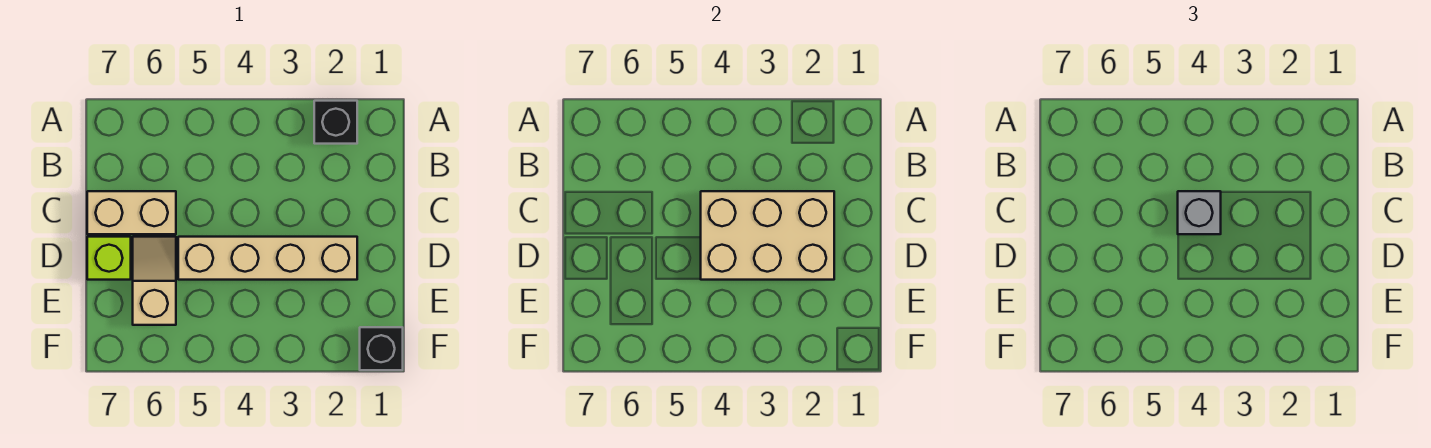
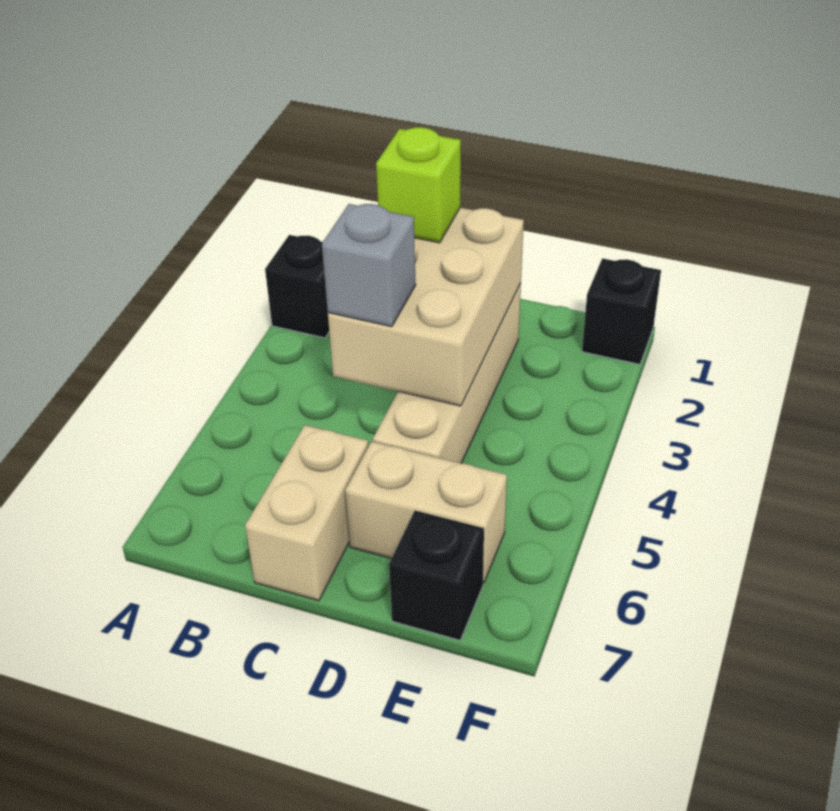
tan slope D6:E6 level 1 top E -> tan brick D6:E6 level 1
lime brick D7 level 1 -> lime brick C2 level 3
none -> black brick E7 level 1

